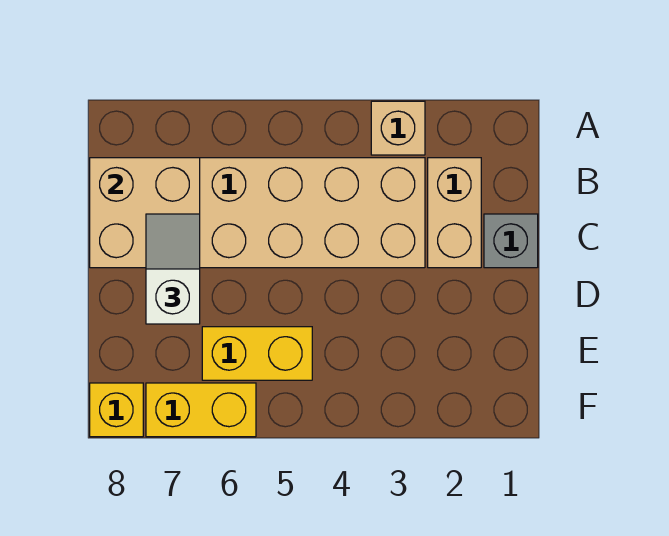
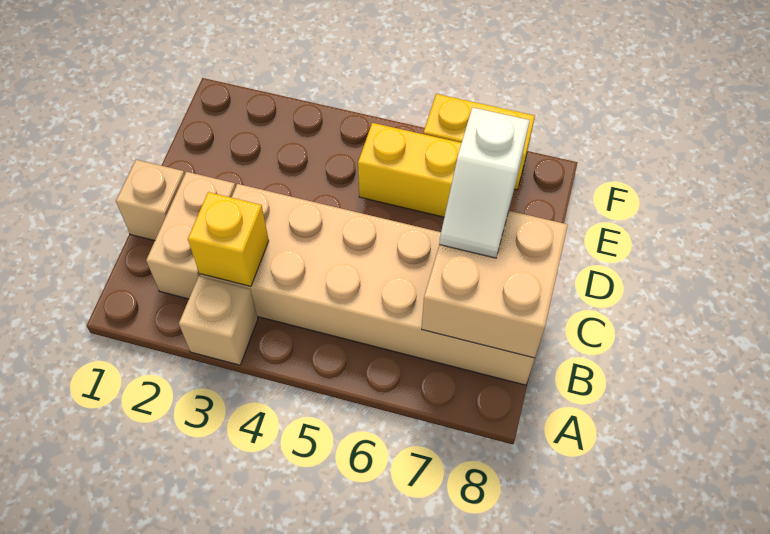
grey brick C1 level 1 -> tan brick C1 level 1
yellow brick F8 level 1 -> yellow brick B3 level 2

